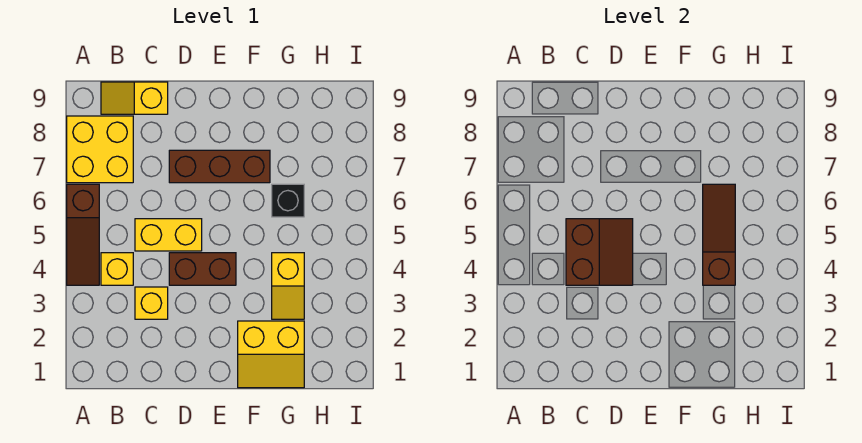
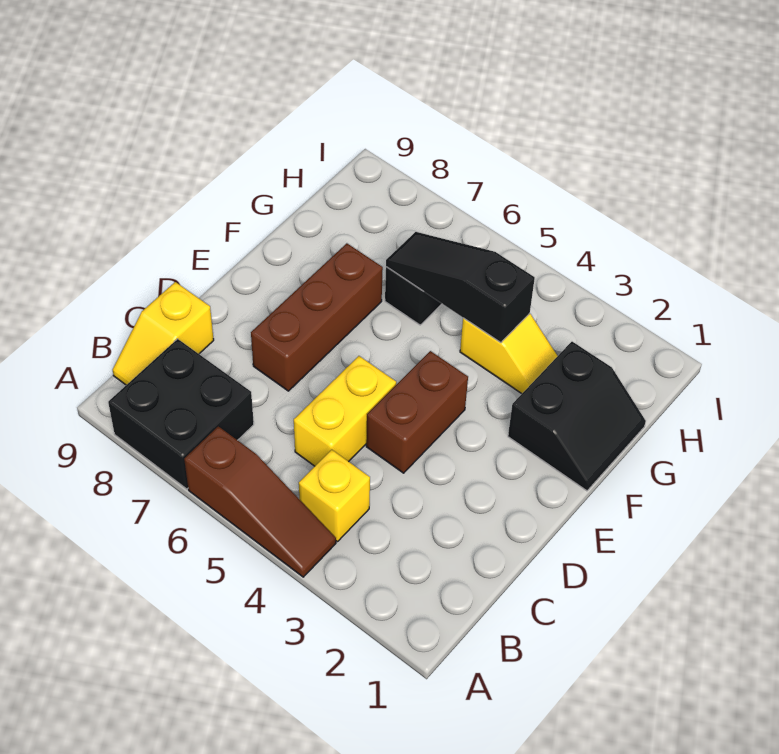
yellow brick A7:B8 level 1 -> black brick A7:B8 level 1
yellow brick C3 level 1 -> none
brown slope C4:D5 level 2 top C -> none
yellow slope F1:G2 level 1 top 2 -> black slope F1:G2 level 1 top 2
brown slope G4:G6 level 2 top 4 -> black slope G4:G6 level 2 top 4

